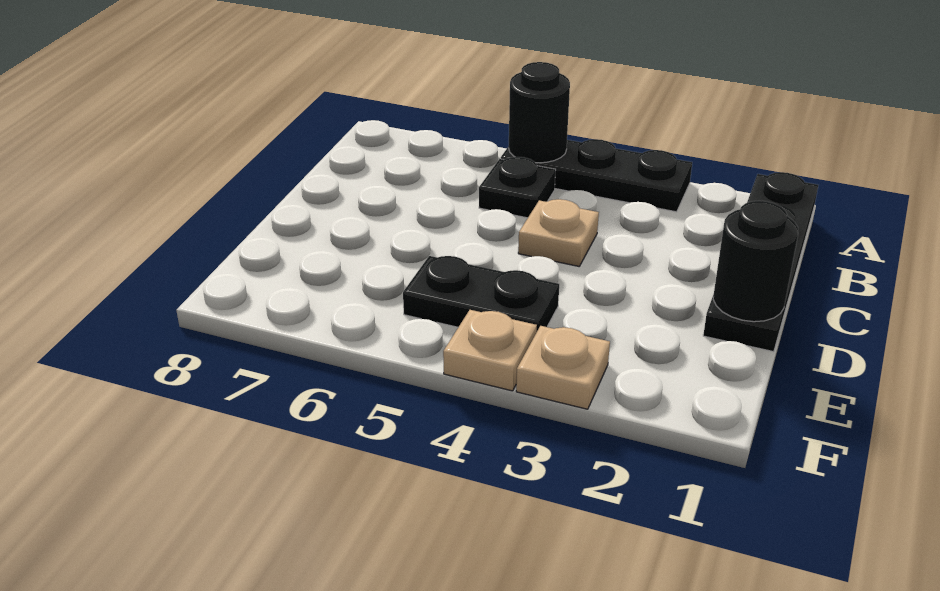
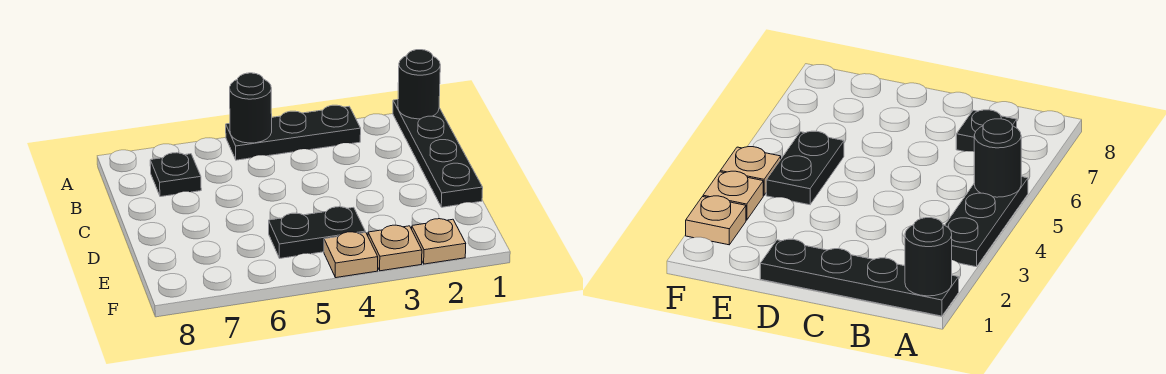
black plate B5 level 1 -> black plate B7 level 1
tan plate C4 level 1 -> tan plate F2 level 1
black round brick D1 level 2 -> black round brick A1 level 2

